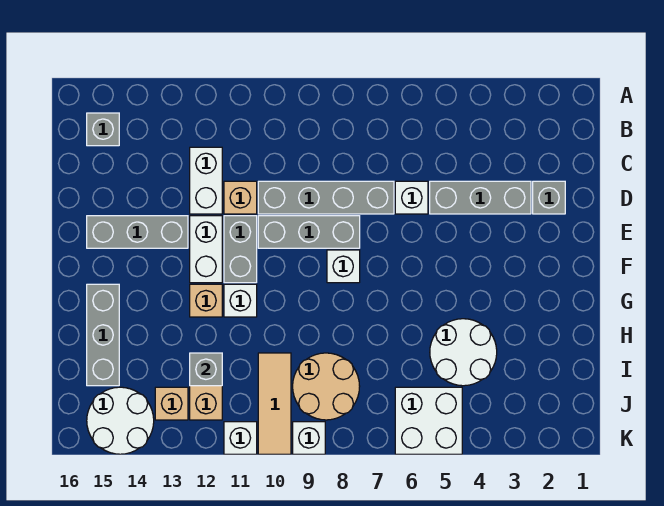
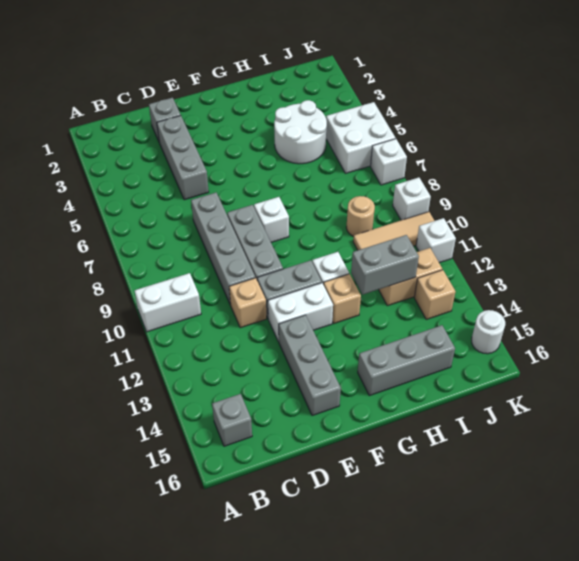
white brick C12:D12 level 1 -> white brick A10:B10 level 1
white brick D6 level 1 -> white brick K7 level 1
tan round brick I8:J9 level 1 -> tan round brick I9 level 1
grey brick I12 level 2 -> grey brick H12:I12 level 2
white round brick J14:K15 level 1 -> white round brick K15 level 1

